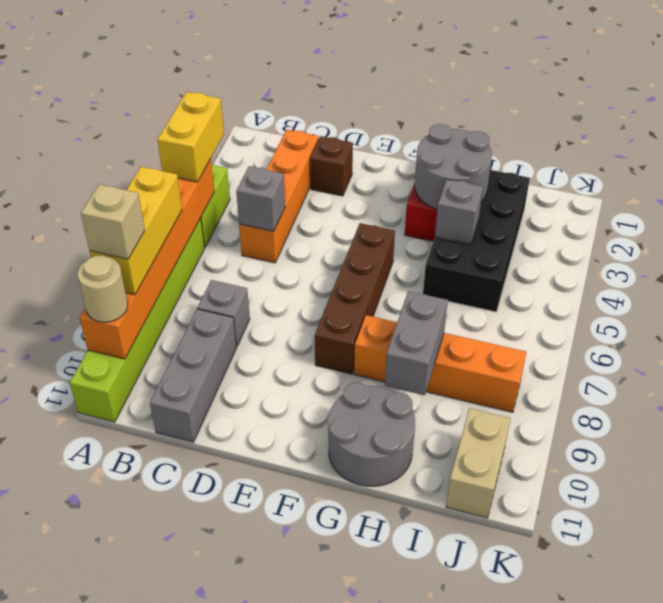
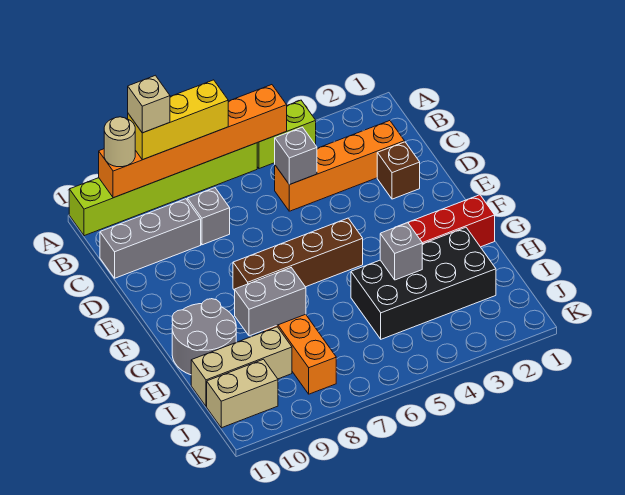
yellow brick A4:A5 level 3 -> none
grey round brick G2:H3 level 2 -> none
none -> tan brick I9:I11 level 1

